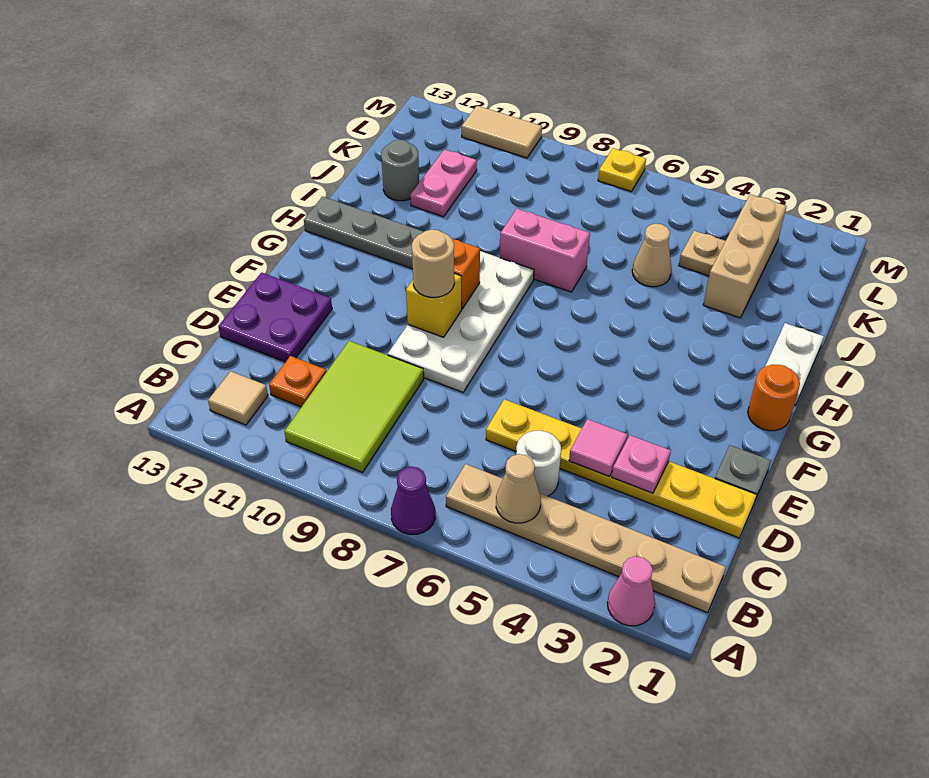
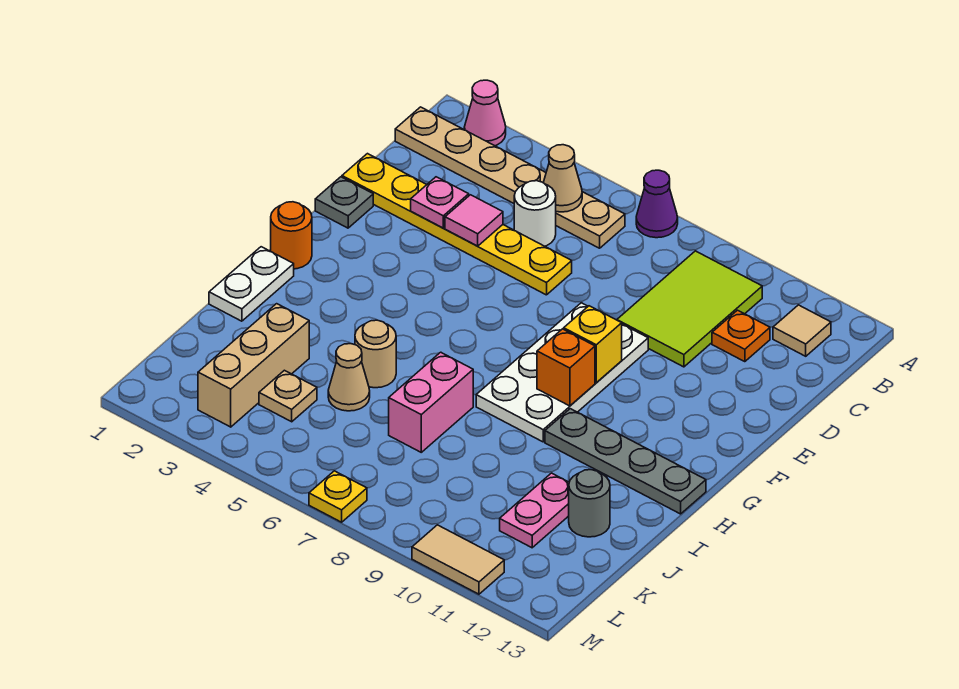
purple plate D12:E13 level 1 -> none
tan round brick F9 level 3 -> tan round brick I5 level 1
pink brick I7:I8 level 1 -> pink brick I7:J7 level 1

